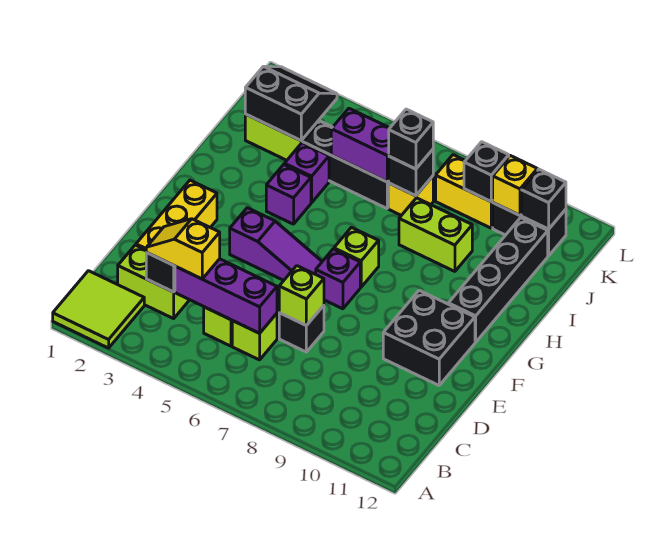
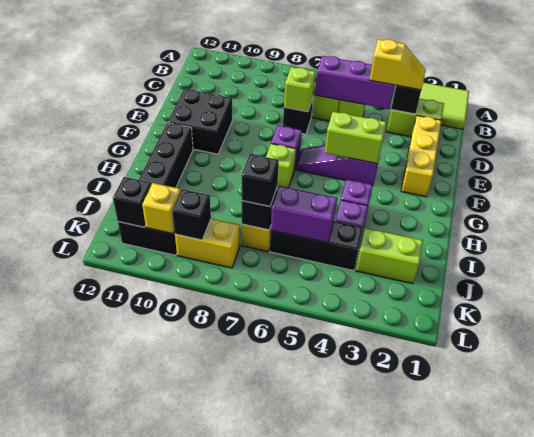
lime brick I8:I9 level 1 -> lime brick F4:F5 level 2
black slope J2:K3 level 2 top J -> none

